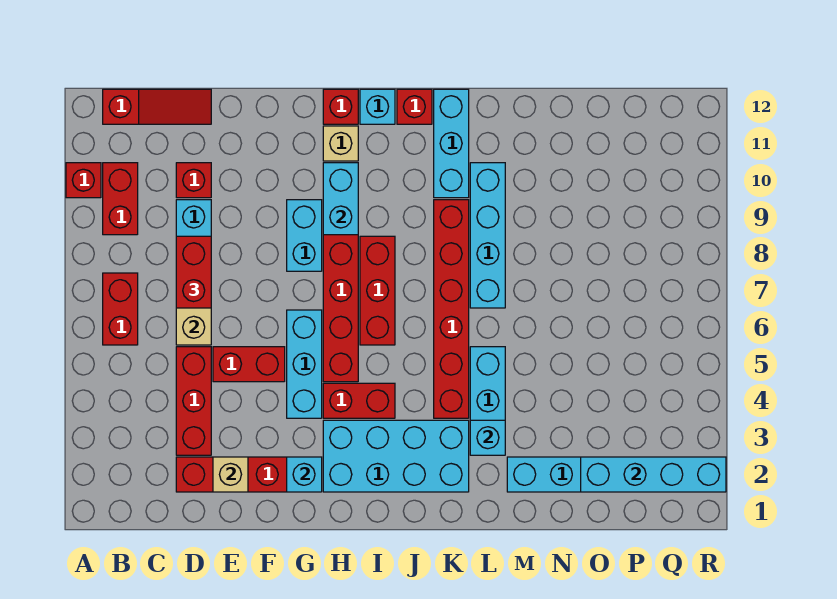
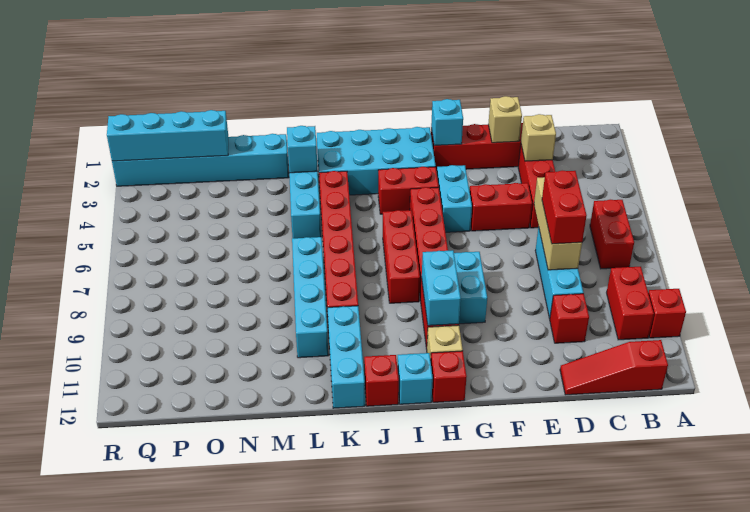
none -> tan brick D3 level 2
cyan brick G4:G6 level 1 -> cyan brick G4:G5 level 1

